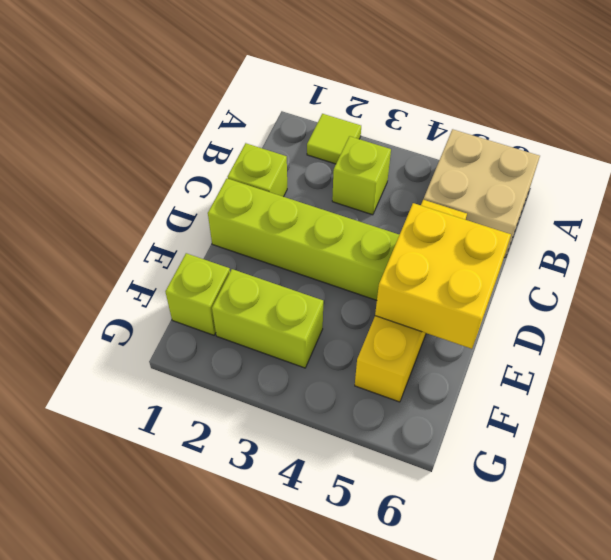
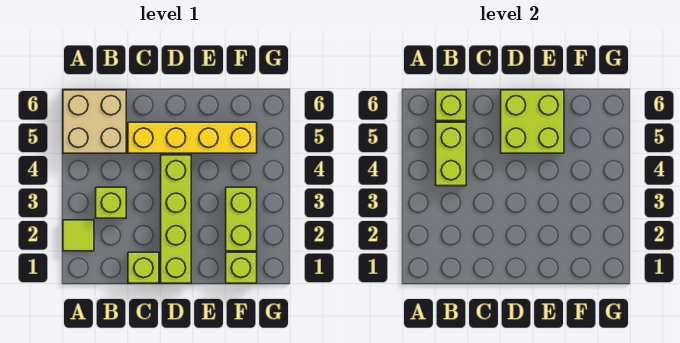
none -> lime brick B4:B5 level 2
none -> lime brick B6 level 2
yellow brick D5:E6 level 2 -> lime brick D5:E6 level 2

